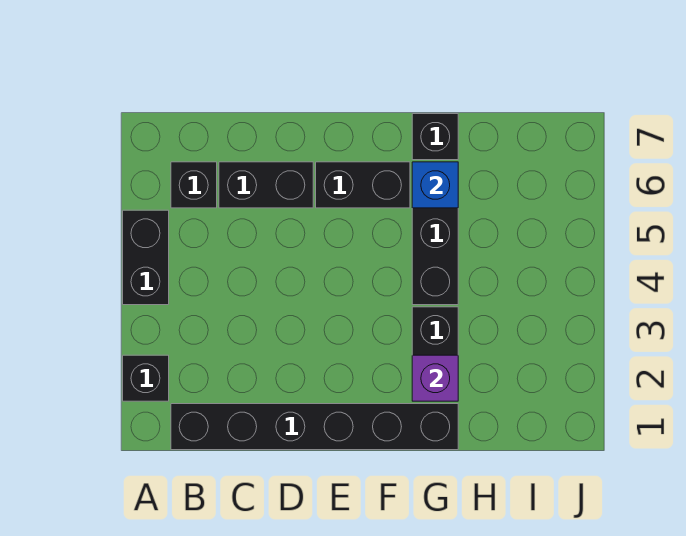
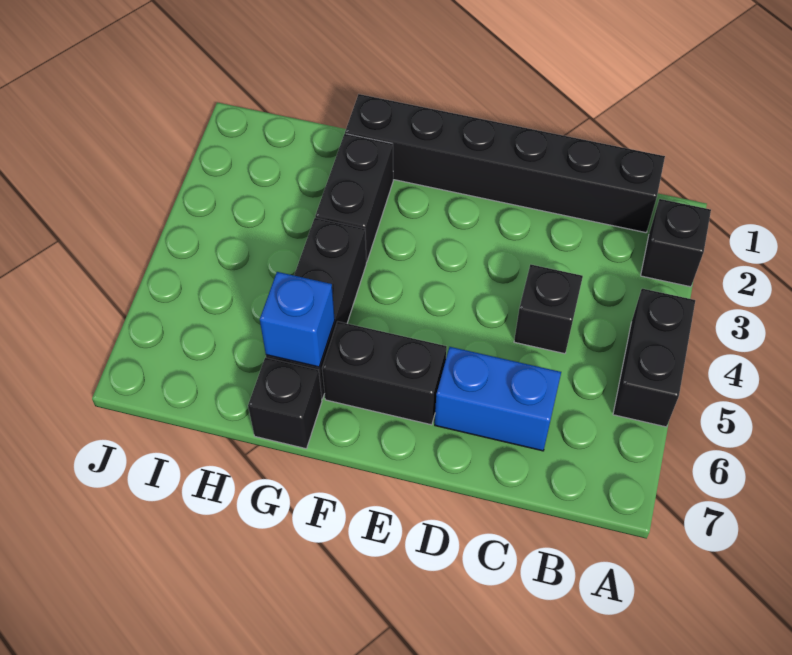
black brick B6 level 1 -> black brick C4 level 1
black brick C6:D6 level 1 -> blue brick C6:D6 level 1
purple brick G2 level 2 -> none

